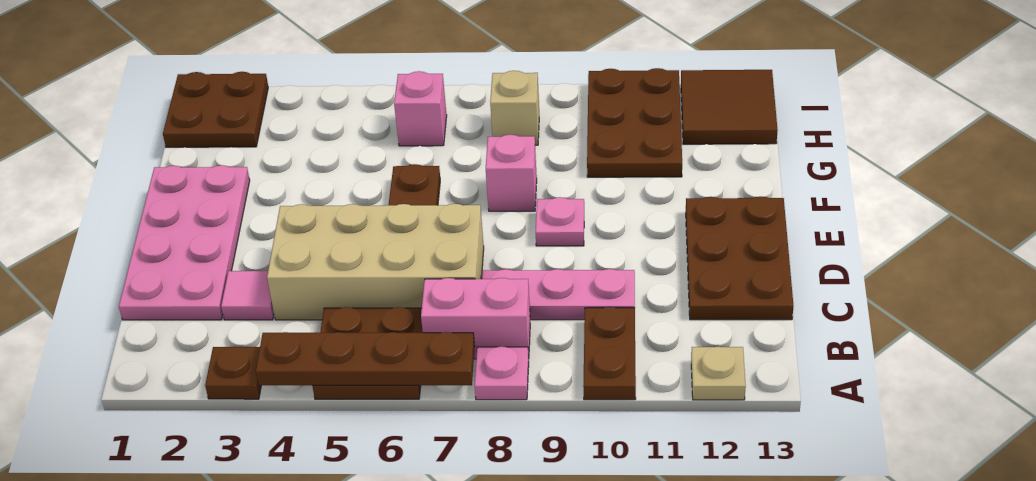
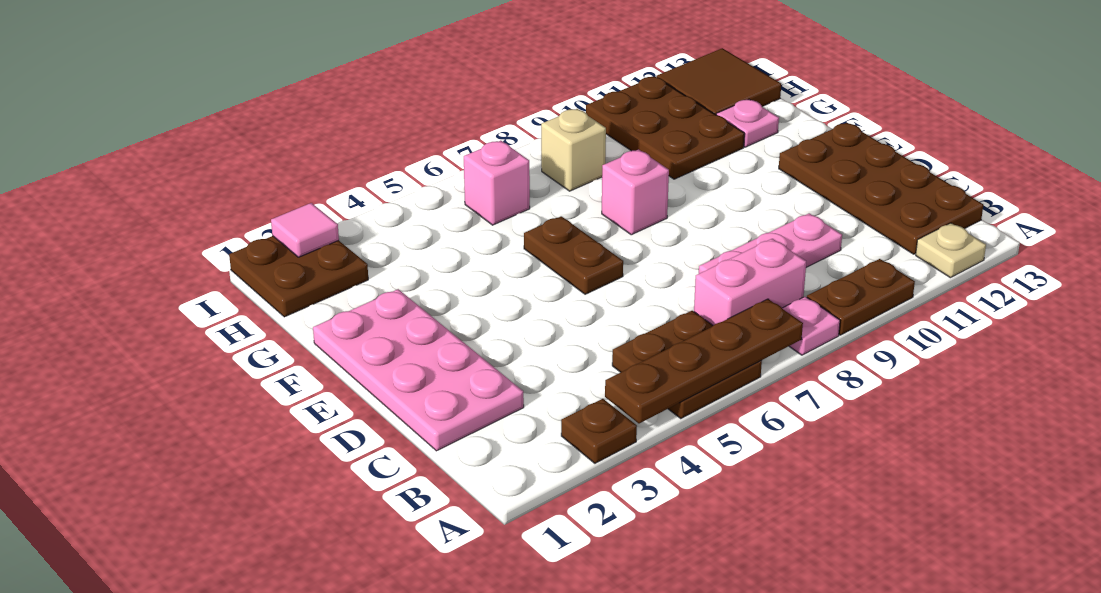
brown plate A10:B10 level 1 -> brown plate A9:A10 level 1
pink tile C3 level 1 -> pink tile I2 level 2
tan brick C4:D7 level 1 -> none
brown plate C12:E13 level 1 -> brown plate B12:E13 level 1
pink plate E9 level 1 -> pink plate G12 level 1

